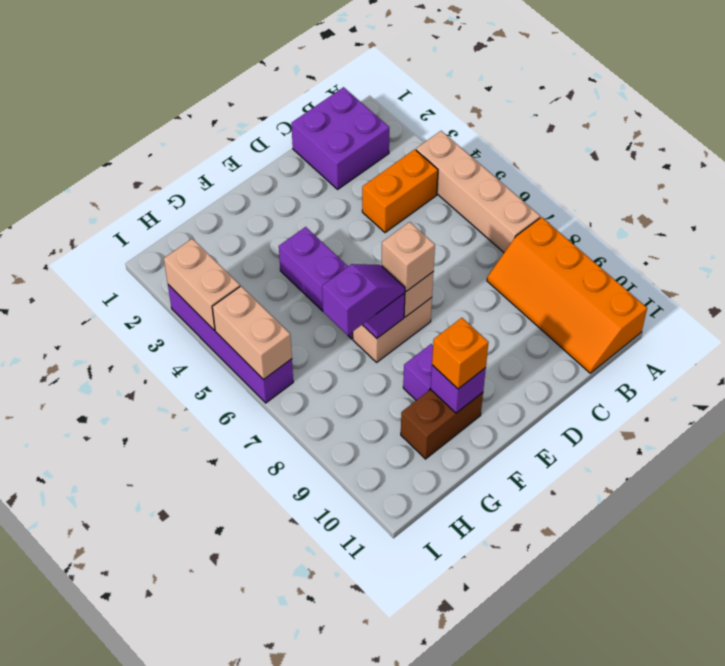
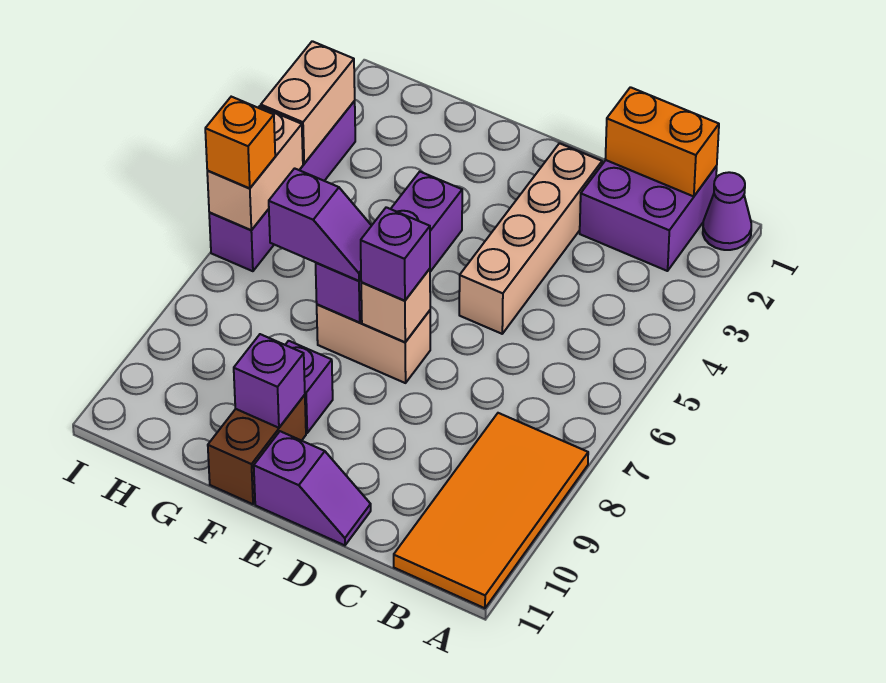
none -> purple cone A1 level 1
tan brick A4:A7 level 1 -> tan brick D2:D5 level 1
orange slope A8:B11 level 1 top A -> orange tile A8:B11 level 1
orange brick B4:C4 level 1 -> orange brick B1:C1 level 2
none -> purple slope D11:E11 level 1 top E
tan brick E7 level 3 -> purple brick E7 level 3
brown brick F10:G10 level 1 -> brown brick F10:F11 level 1
orange brick F10 level 3 -> orange brick I6 level 3

